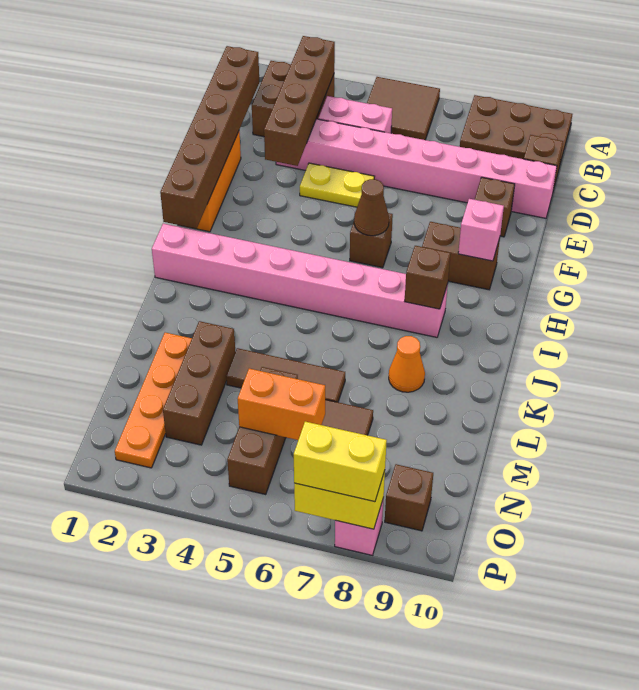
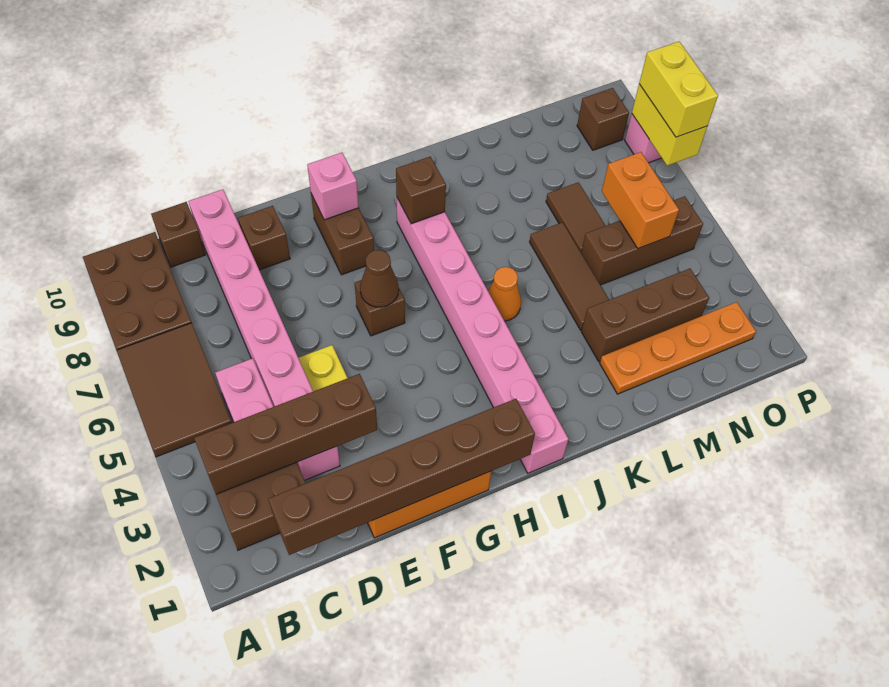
brown tile A5:B6 level 1 -> brown tile A5:B7 level 1
orange cone K8 level 1 -> orange cone J5 level 1

